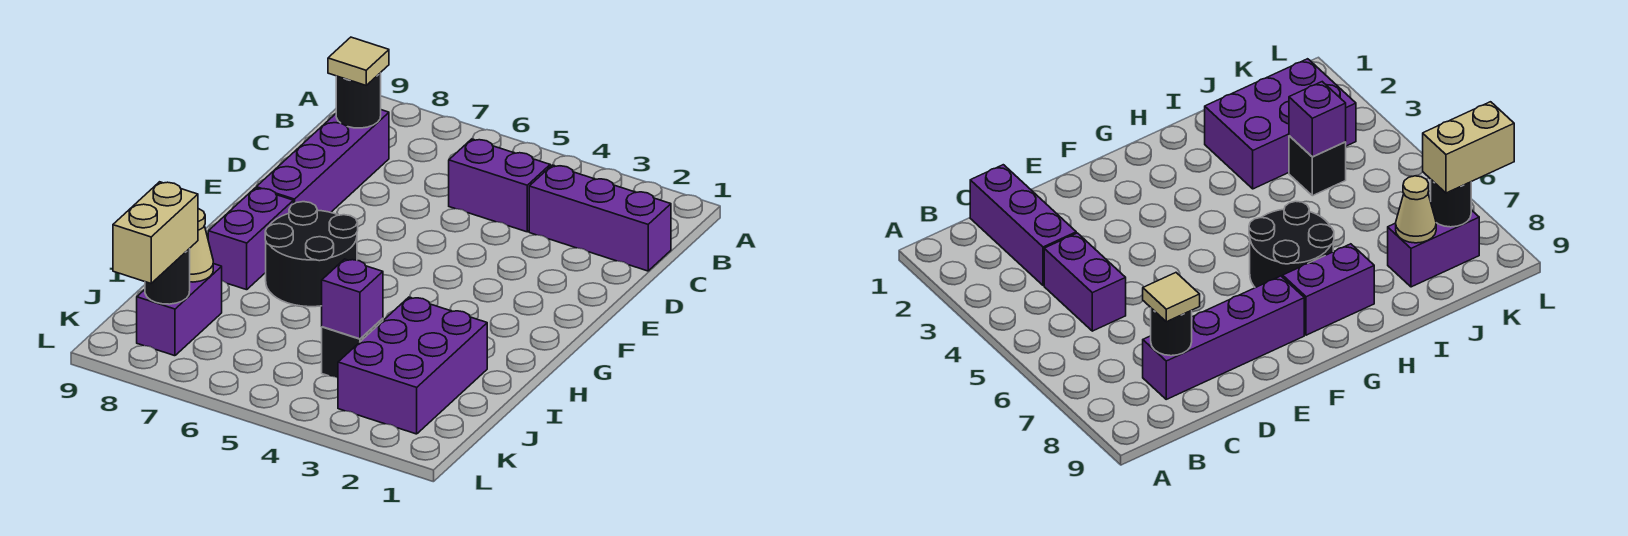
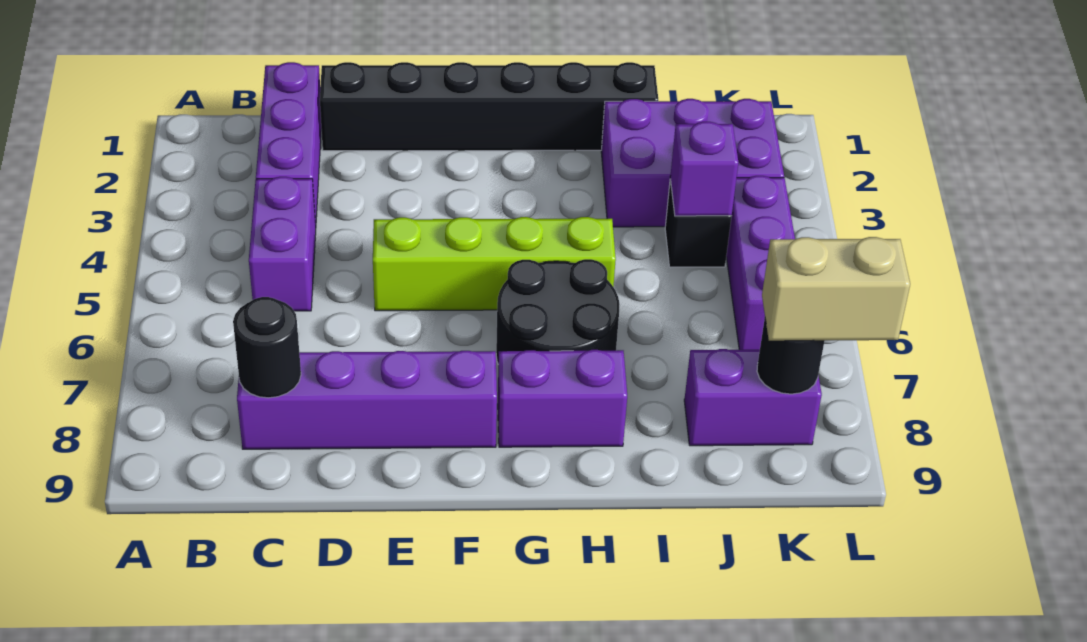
tan tile C8 level 3 -> none
none -> black brick D1:I1 level 1
none -> lime brick E5:H5 level 1
tan cone J8 level 2 -> none
none -> purple brick K4:K6 level 1

